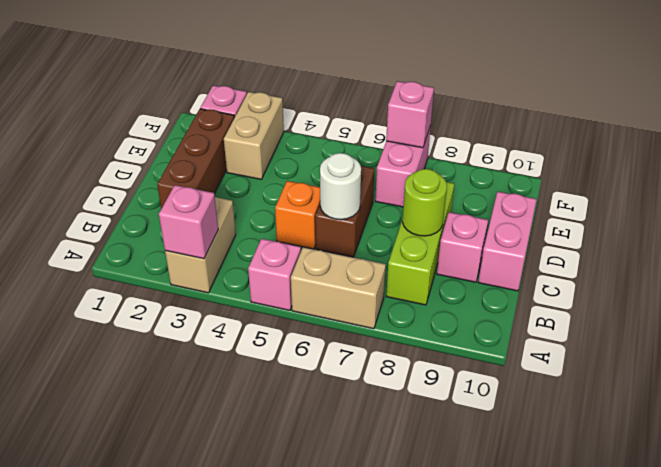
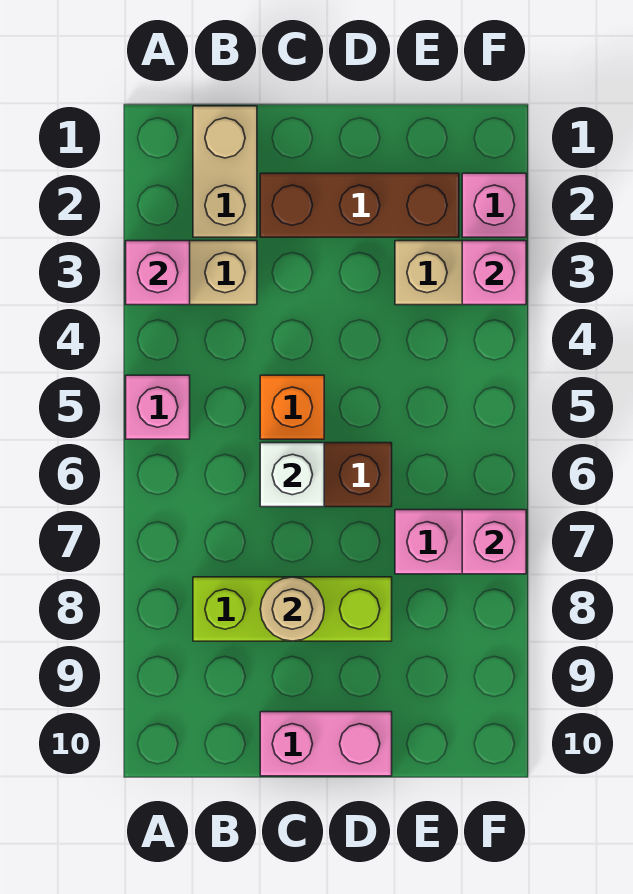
tan brick A6:A7 level 1 -> tan brick B1:B2 level 1
white round brick C6 level 2 -> white brick C6 level 2
lime round brick C8 level 2 -> tan round brick C8 level 2
pink brick C9 level 1 -> pink brick F3 level 2

